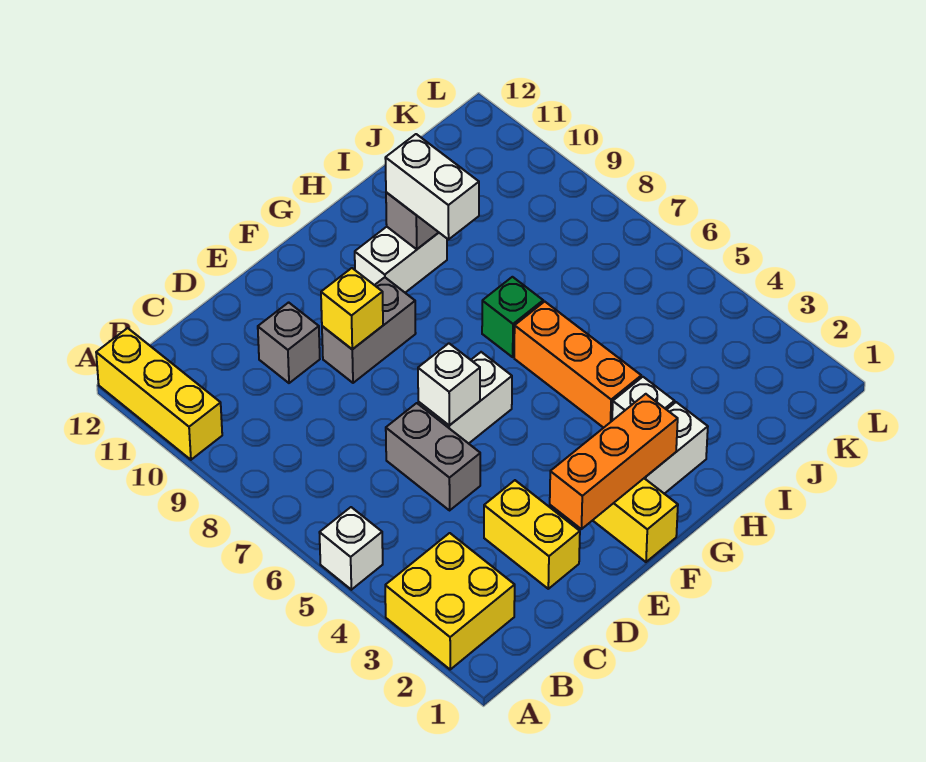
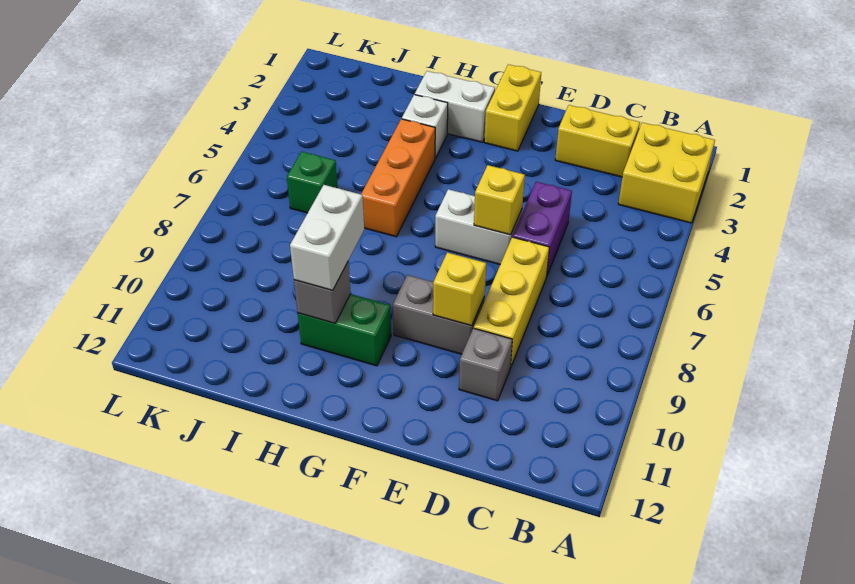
white brick A5 level 1 -> none
yellow brick A10:A12 level 1 -> yellow brick D7:D9 level 1
yellow brick D2:D3 level 1 -> yellow brick C2:D2 level 1
grey brick D5:D6 level 1 -> purple brick D5:D6 level 1
orange brick E2:G2 level 2 -> none
white brick E6 level 2 -> yellow brick E6 level 2
white brick G10:H10 level 1 -> green brick G10:H10 level 1
green brick H7 level 1 -> green brick J6 level 1

